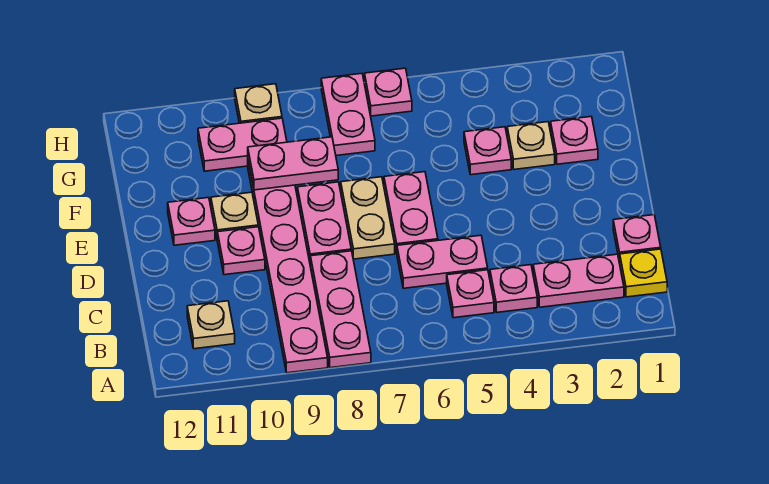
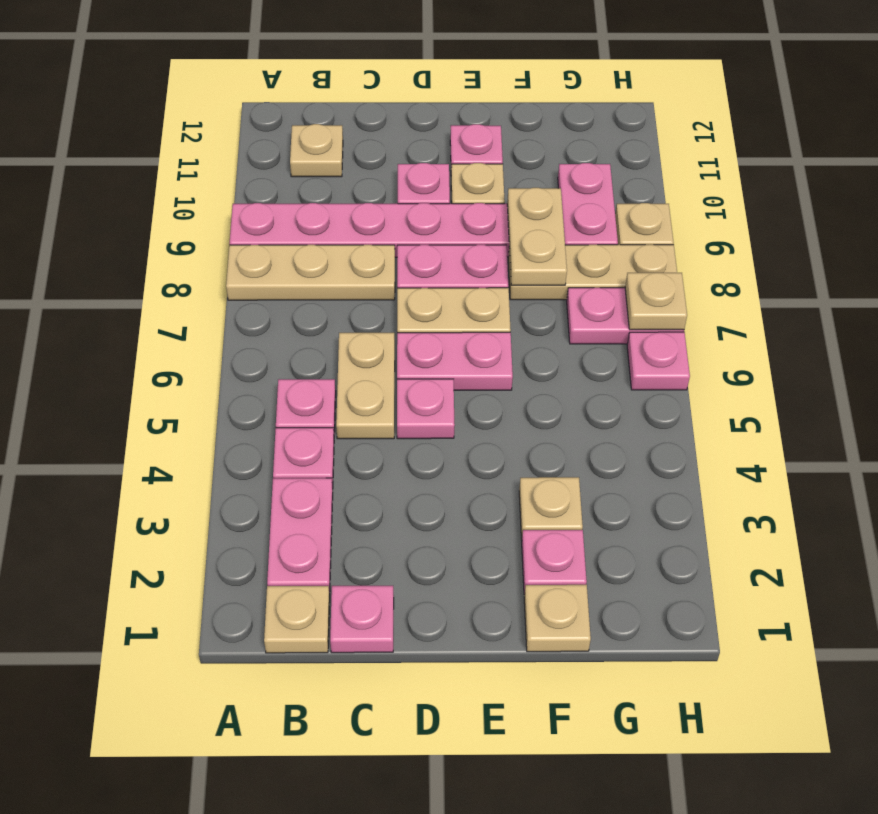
pink plate A8:C8 level 1 -> tan plate A8:C8 level 1
yellow plate B1 level 1 -> tan plate B1 level 1
pink plate C5:C6 level 1 -> tan plate C5:C6 level 1
none -> tan plate F1 level 1
pink plate F4 level 1 -> pink plate D5 level 1
none -> tan plate F8:H8 level 1
pink plate F8:F9 level 2 -> tan plate F8:F9 level 2
none -> tan plate H7 level 2

